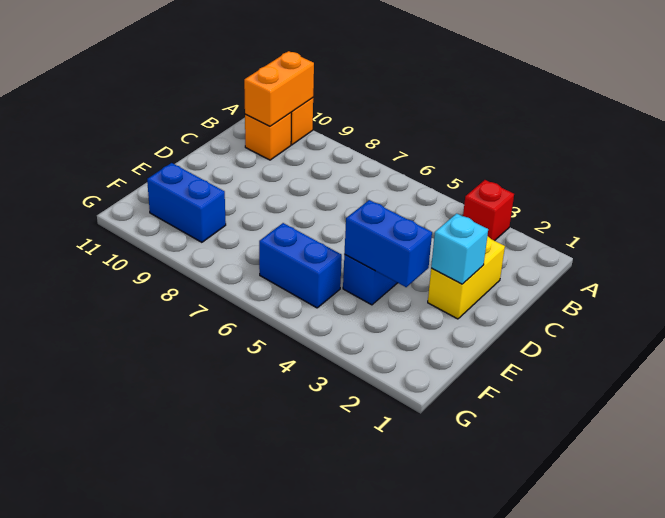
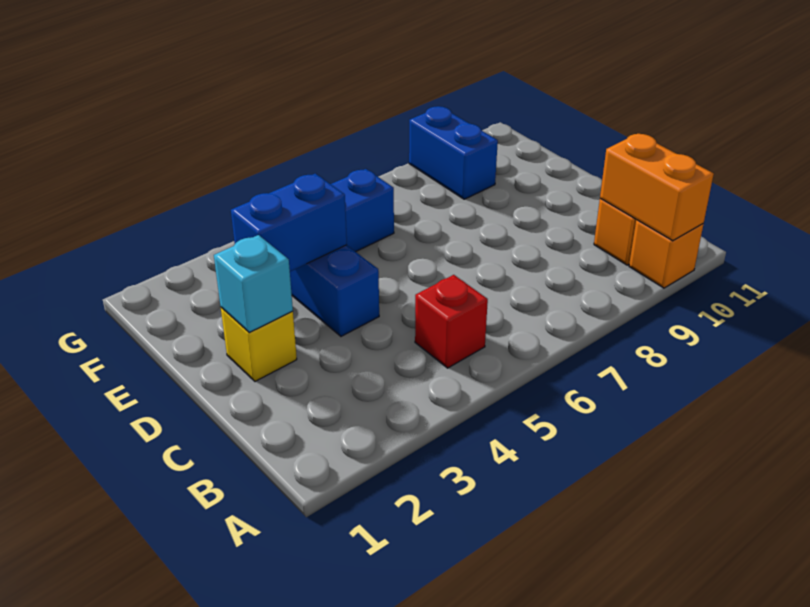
red brick A3 level 1 -> red brick B5 level 1
yellow brick C2:D2 level 1 -> yellow brick D2 level 1
blue brick F9:F10 level 1 -> blue brick F9:G9 level 1

